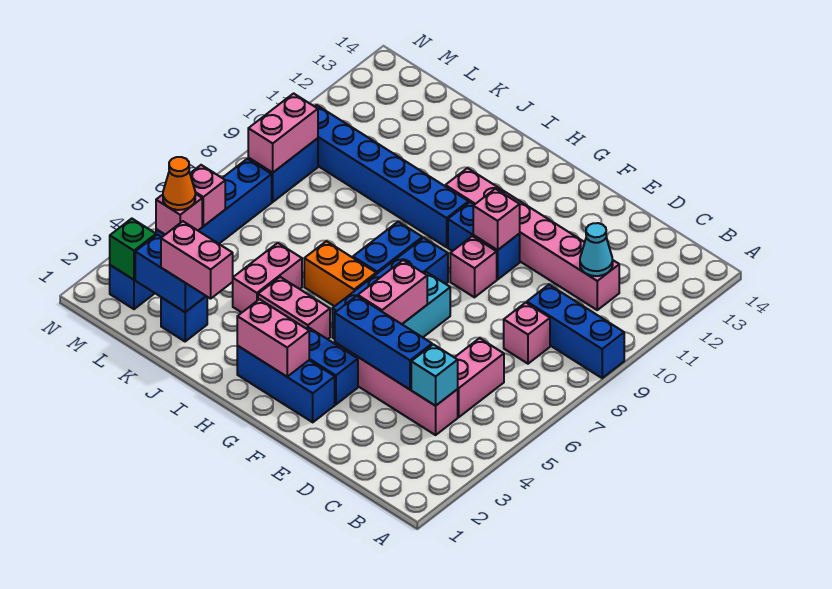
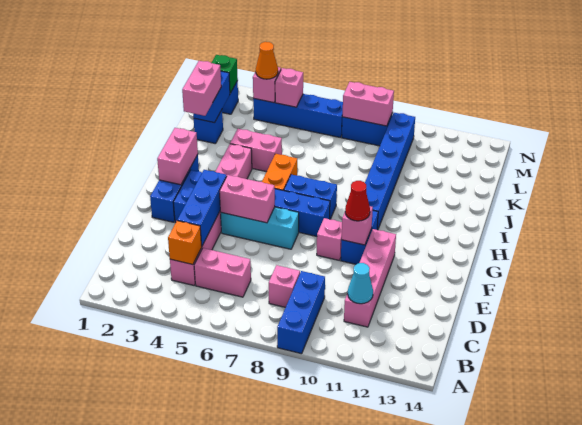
cyan brick C4 level 2 -> orange brick C4 level 2
pink brick C11:H11 level 1 -> pink brick C11:F11 level 1
none -> red cone F10 level 3

